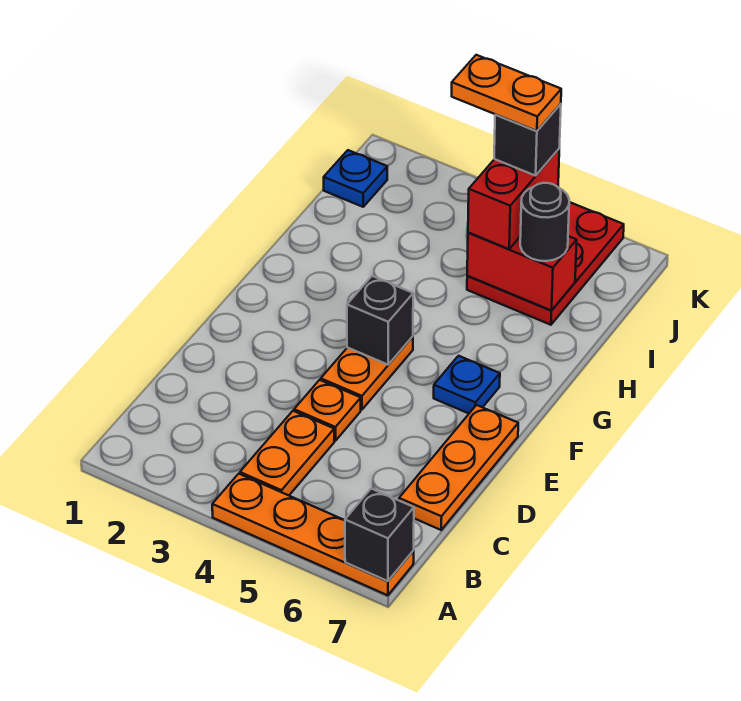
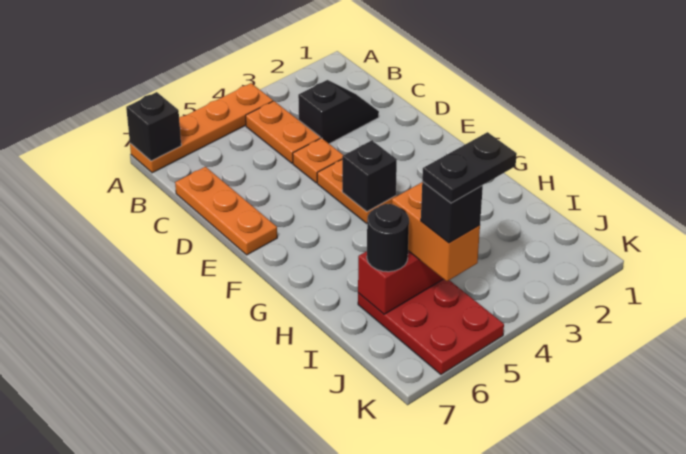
none -> black slope C2:C3 level 1 top 3
blue plate F6 level 1 -> none
red brick I5:J5 level 3 -> orange brick I5:J5 level 3
blue plate J1 level 1 -> none
orange plate J4:J5 level 5 -> black plate J4:J5 level 5

